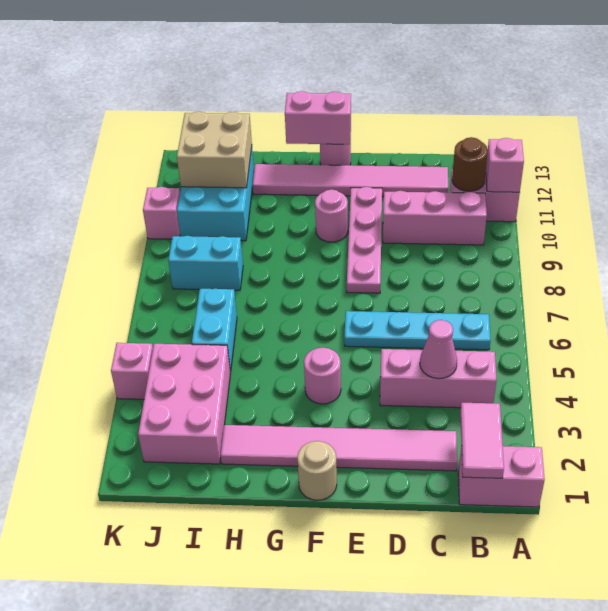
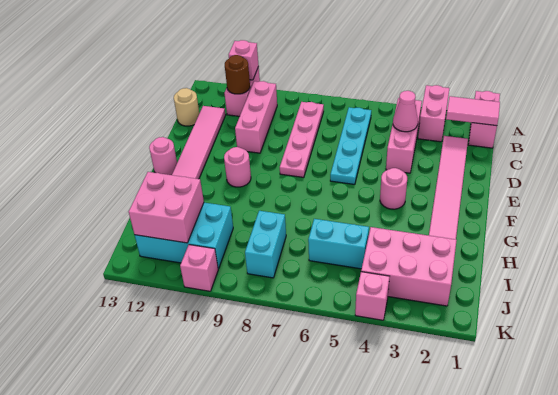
pink plate E8:E11 level 1 -> pink plate B8:E8 level 1
tan round brick F1 level 1 -> tan round brick C13 level 1
pink brick F13:G13 level 2 -> pink brick A3:B3 level 1
tan brick I11:J12 level 2 -> pink brick I11:J12 level 2

